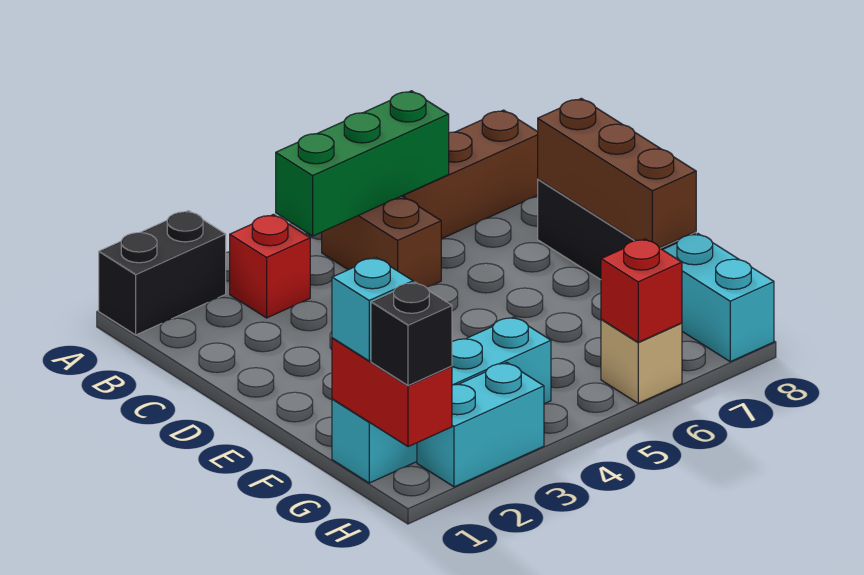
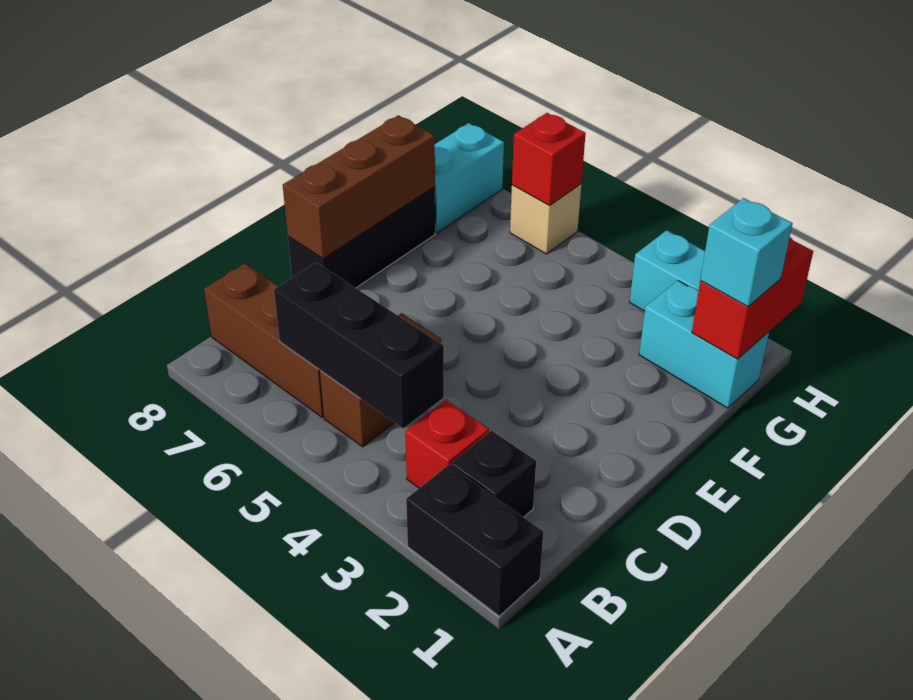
green brick B4:B6 level 2 -> black brick B4:B6 level 2
cyan brick G1:G4 level 1 -> cyan brick G1:G2 level 1
black brick H1 level 3 -> black brick B2 level 1

